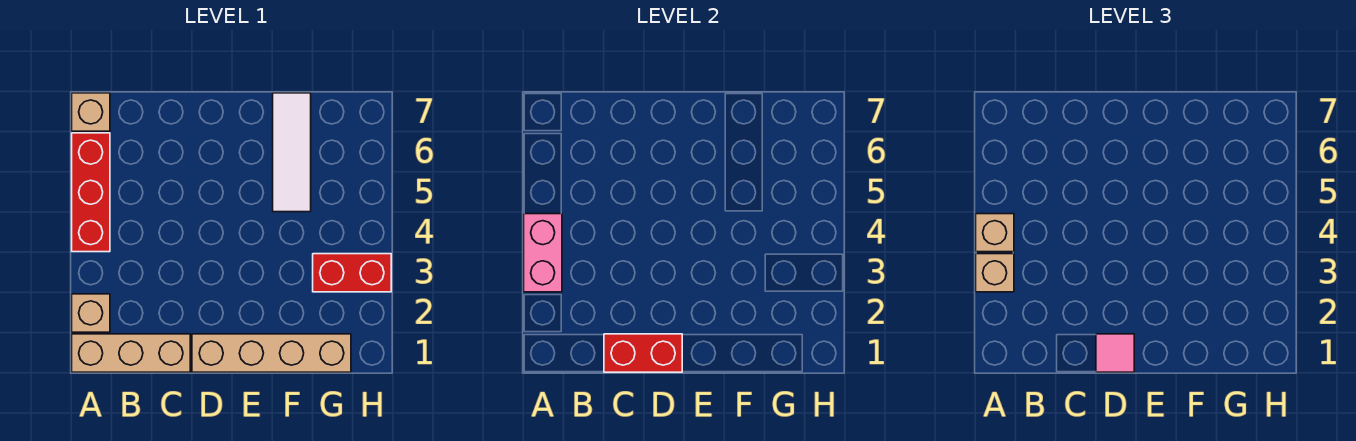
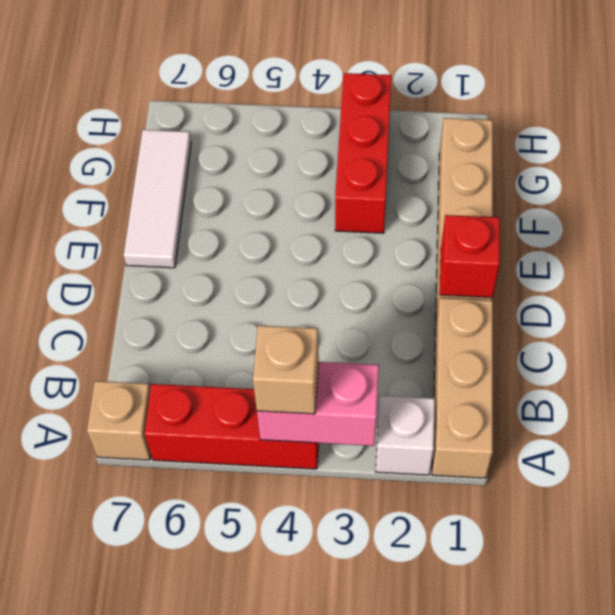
tan brick A2 level 1 -> white brick A2 level 1
tan brick A3 level 3 -> none
red brick C1:D1 level 2 -> red brick D1 level 2
pink tile D1 level 3 -> none
white tile F5:F7 level 1 -> white tile E7:G7 level 1
red brick G3:H3 level 1 -> red brick F3:H3 level 1

